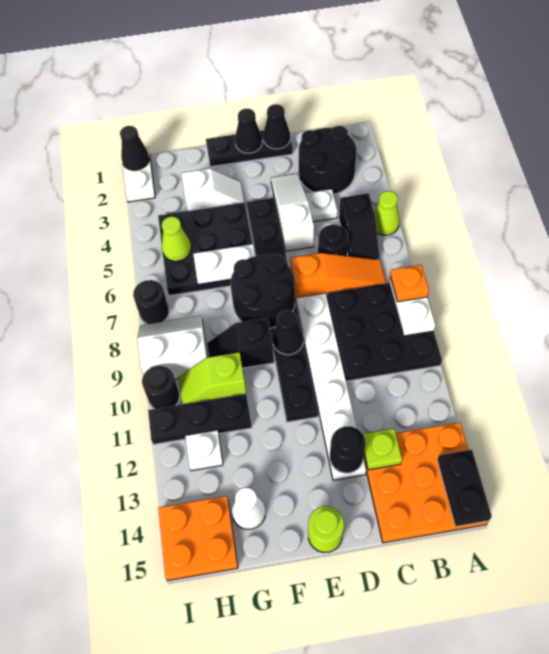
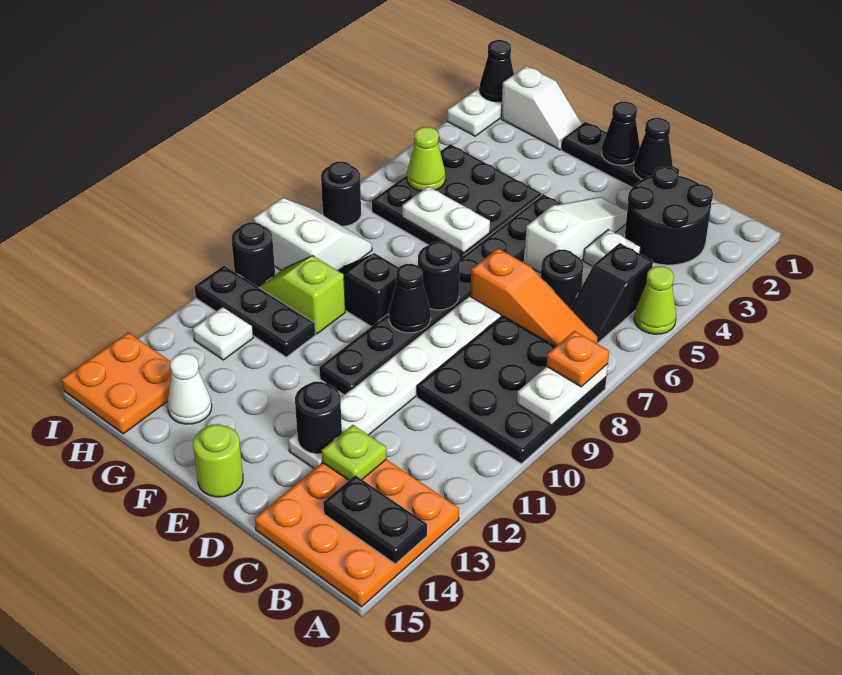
black plate A14:A15 level 2 -> black plate A14:B14 level 2
black round brick E7:F8 level 2 -> black round brick E8 level 2
white slope F3:G3 level 1 top G -> white slope G1:H1 level 1 top H

